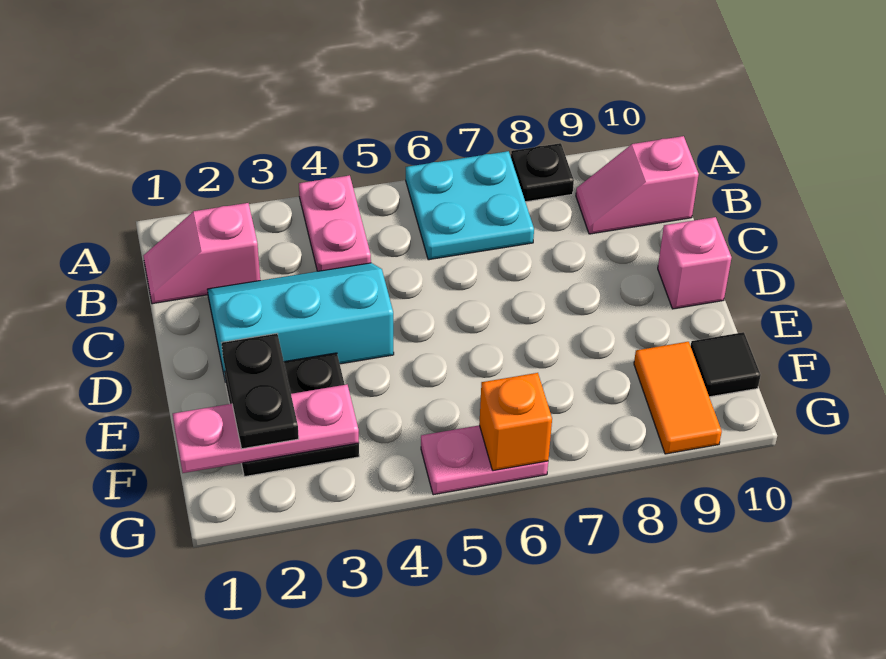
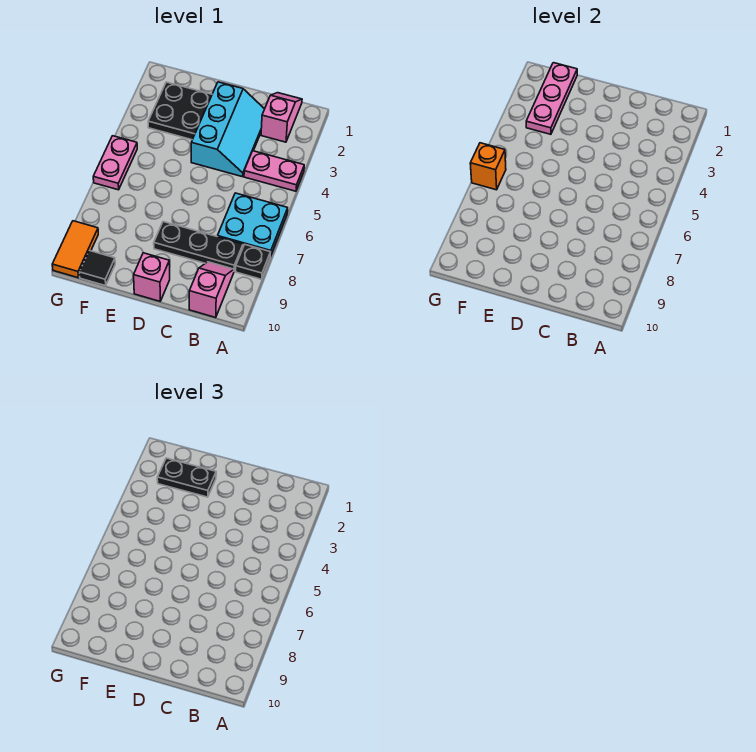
none -> black plate B8:D8 level 1
orange tile F9:G9 level 1 -> orange tile G9:G10 level 1

